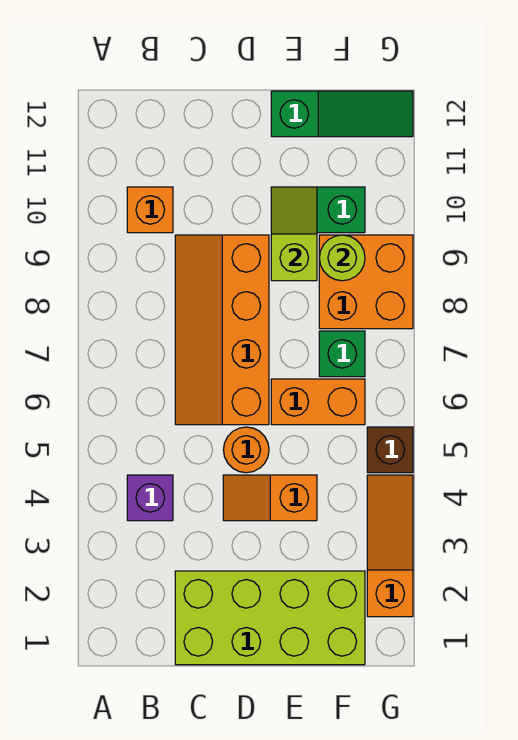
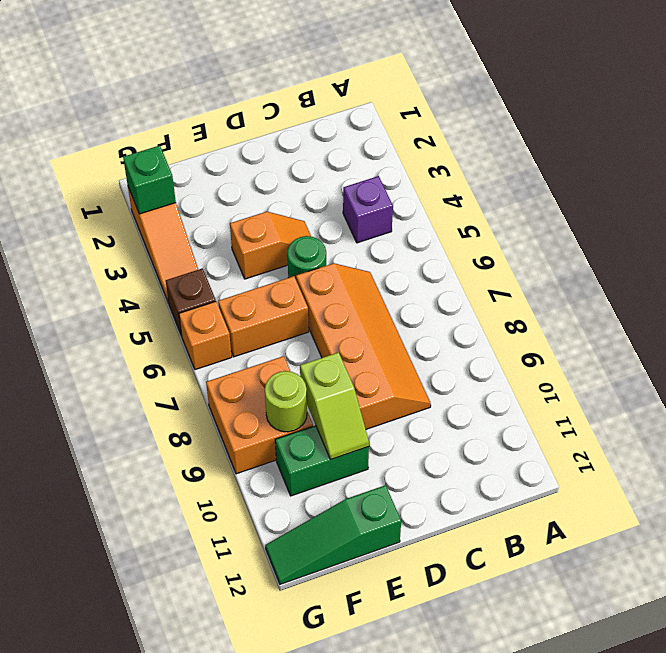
orange brick B10 level 1 -> orange brick G6 level 1
lime brick C1:F2 level 1 -> none
orange round brick D5 level 1 -> green round brick D5 level 1
green brick F7 level 1 -> green brick G2 level 2

